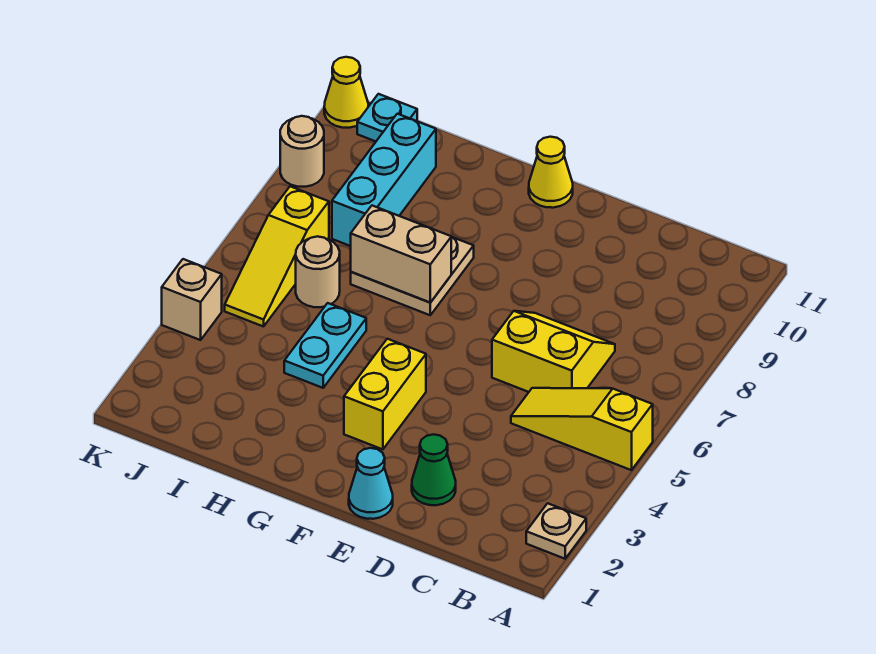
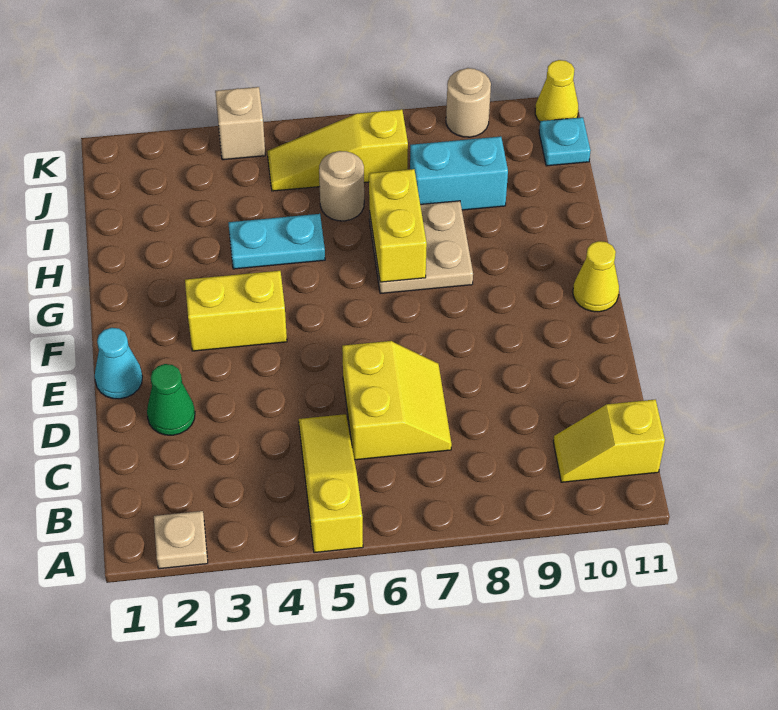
none -> yellow slope B10:B11 level 1 top 11
tan brick G7:H7 level 2 -> yellow brick G7:H7 level 2
cyan brick I8:I10 level 1 -> cyan brick I8:I9 level 1

